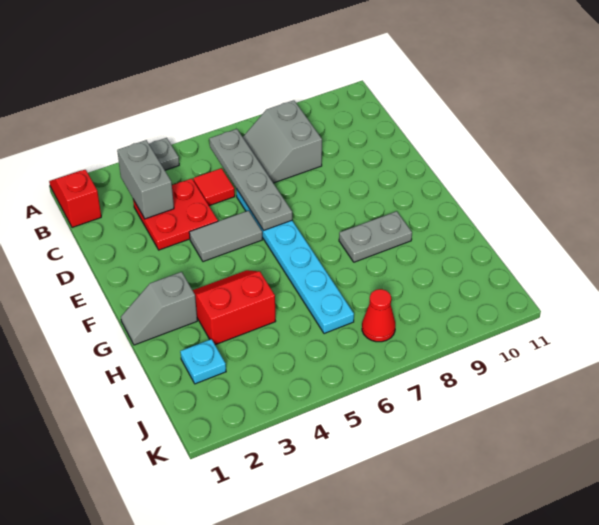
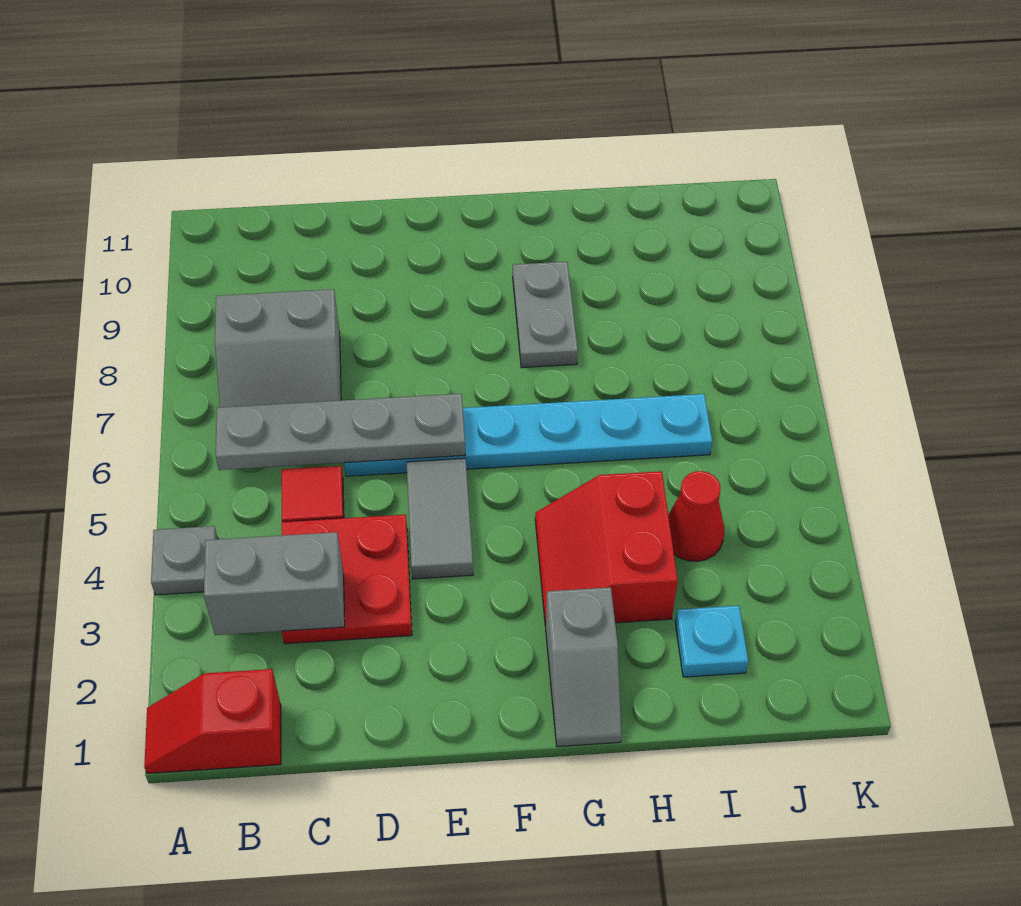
red cone J7 level 1 -> red cone I4 level 1

